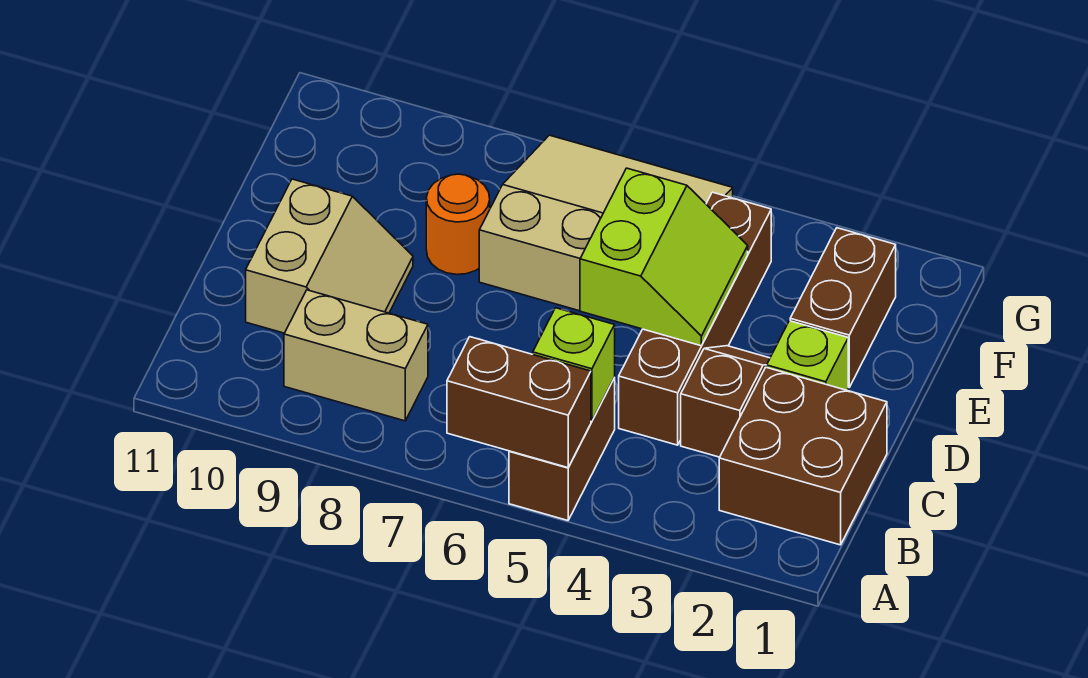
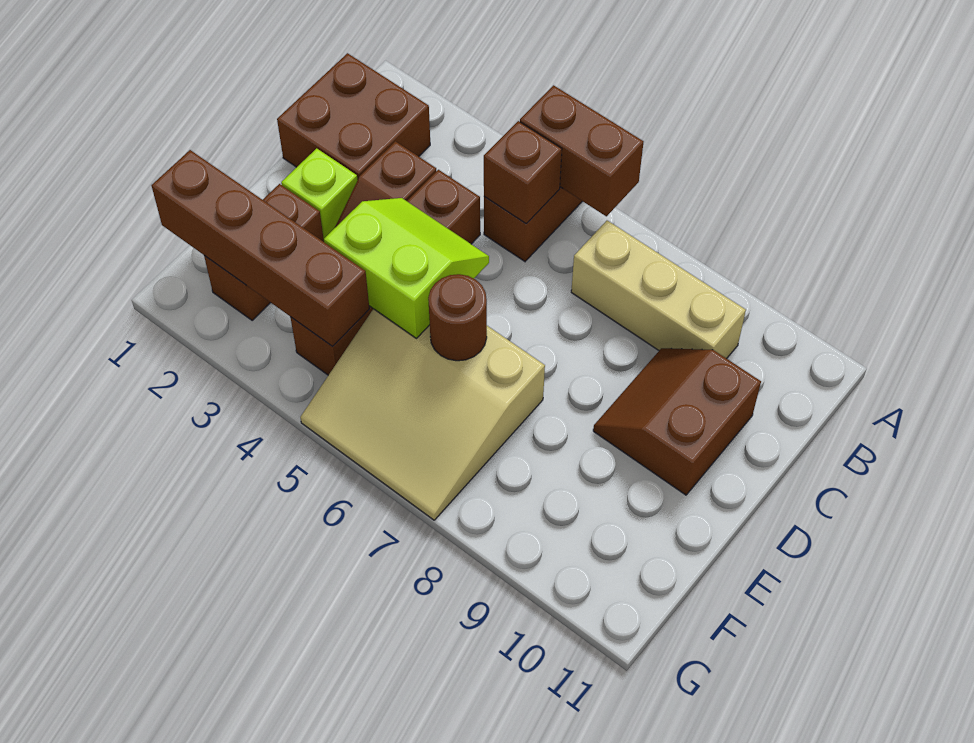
lime brick B5 level 2 -> brown brick B5 level 2
tan brick B8:B9 level 1 -> tan brick B7:B9 level 1
tan slope C9:D10 level 1 top 10 -> brown slope C9:D10 level 1 top 10
lime slope D4:E5 level 2 top 5 -> lime slope D4:E5 level 2 top E
none -> brown round brick E6 level 2
orange round brick E8 level 1 -> none
none -> brown brick F1:F4 level 2

